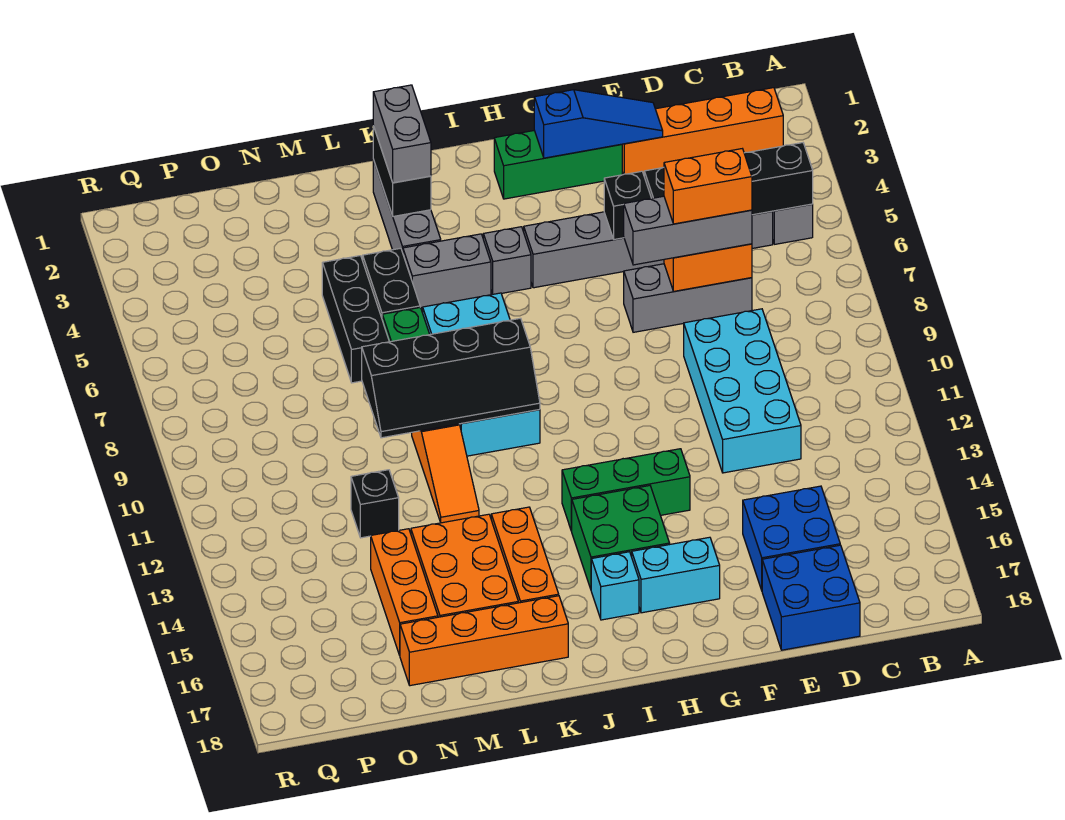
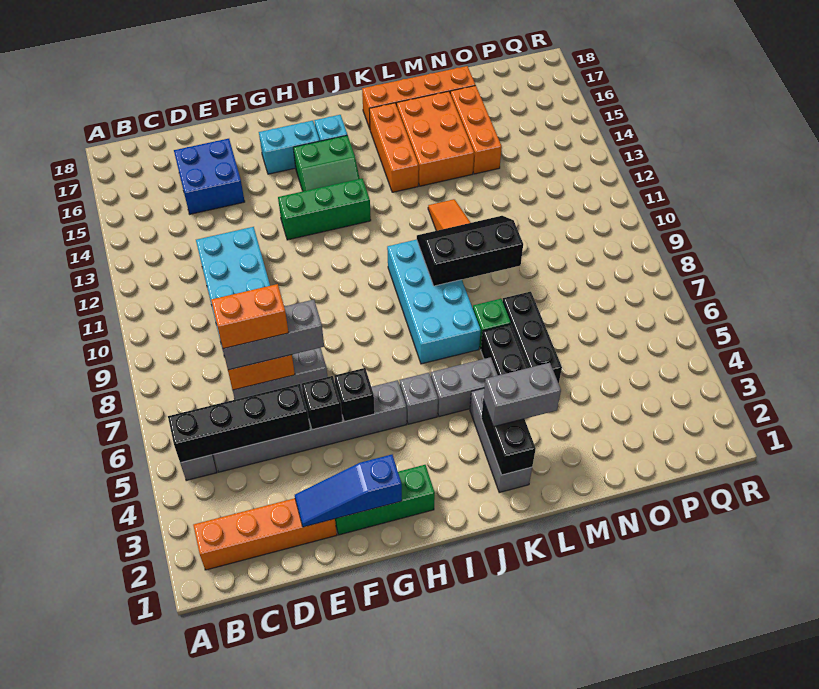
blue brick D17:E18 level 1 -> none
green brick H14:I15 level 1 -> green slope H14:I15 level 1 top 15
black slope J9:M10 level 2 top 9 -> black slope K9:M10 level 2 top 9
grey brick K2:K3 level 3 -> grey brick K3:L3 level 3
black brick N12 level 1 -> black brick G5 level 2

